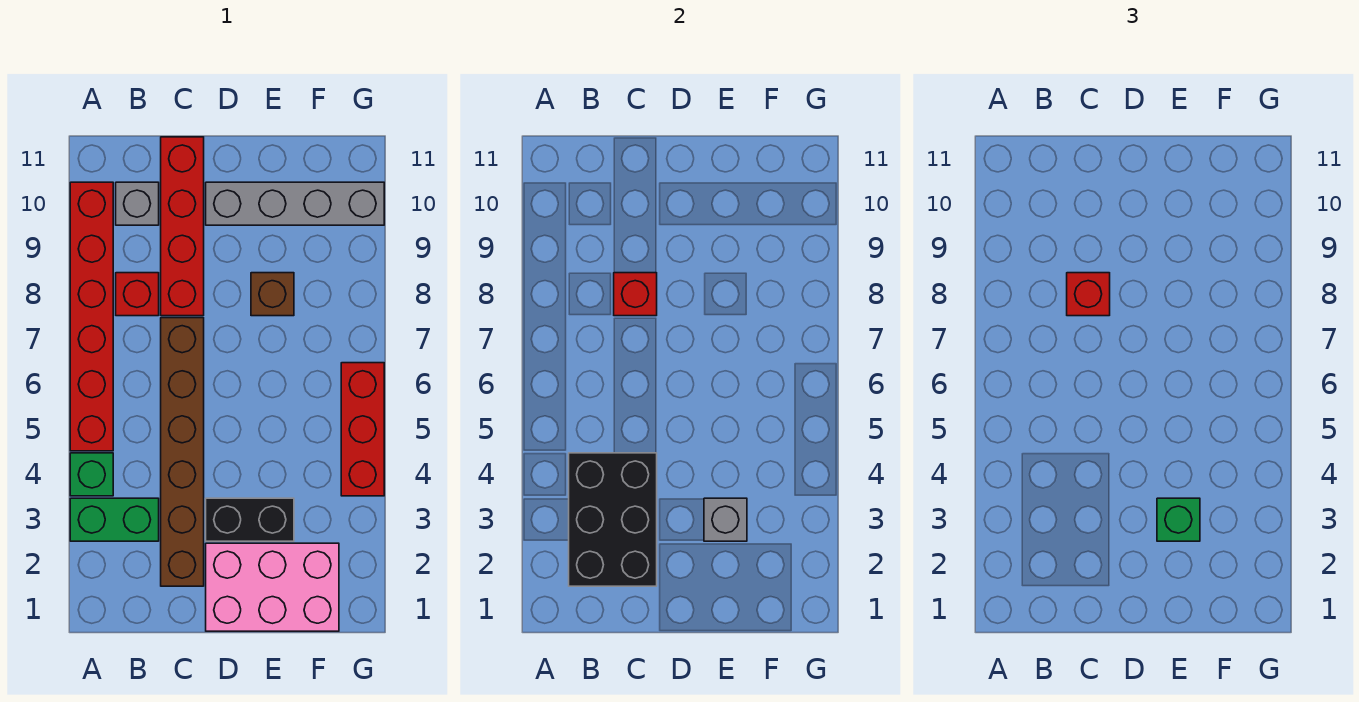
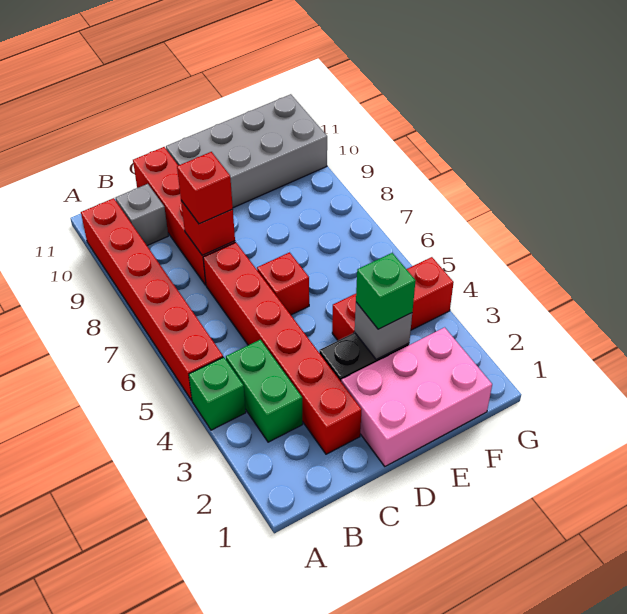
green brick A3:B3 level 1 -> green brick B3:B4 level 1
black brick B2:C4 level 2 -> none
red brick B8 level 1 -> red brick D6 level 1
brown brick C2:C7 level 1 -> red brick C2:C7 level 1
grey brick D10:G10 level 1 -> grey brick D10:G11 level 1
brown brick E8 level 1 -> none
red brick G4:G6 level 1 -> red brick E4:G4 level 1

